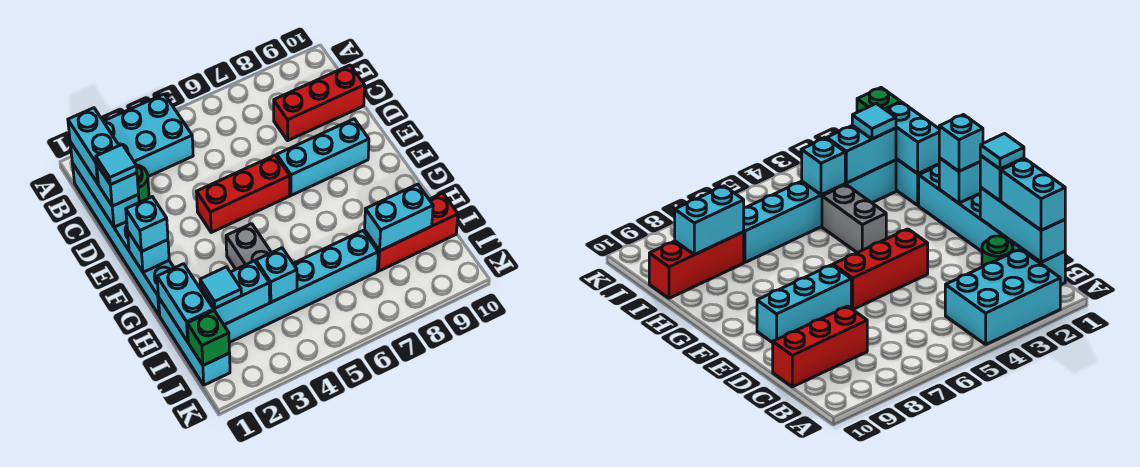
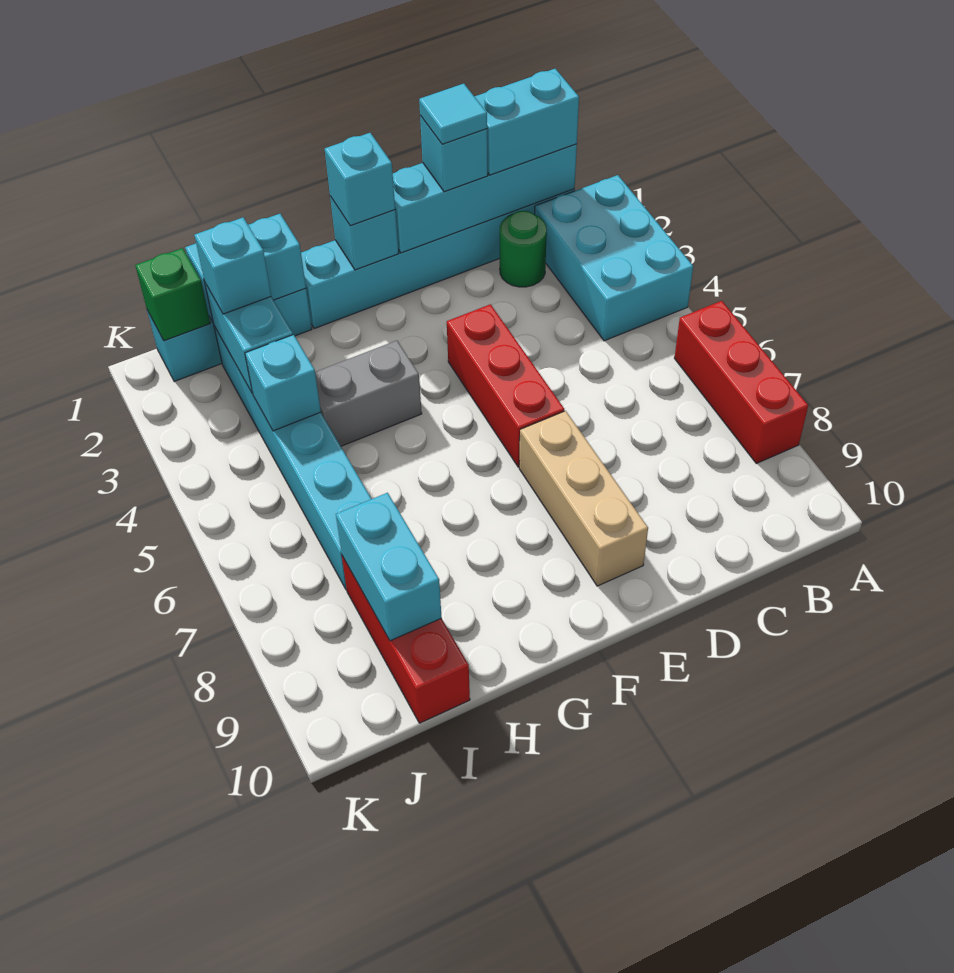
cyan brick B1:D1 level 2 -> cyan brick B1:E1 level 2
red brick C8:C10 level 1 -> red brick A6:A8 level 1
cyan brick E7:E9 level 1 -> tan brick E7:E9 level 1
cyan tile I2 level 3 -> cyan brick I2 level 3

